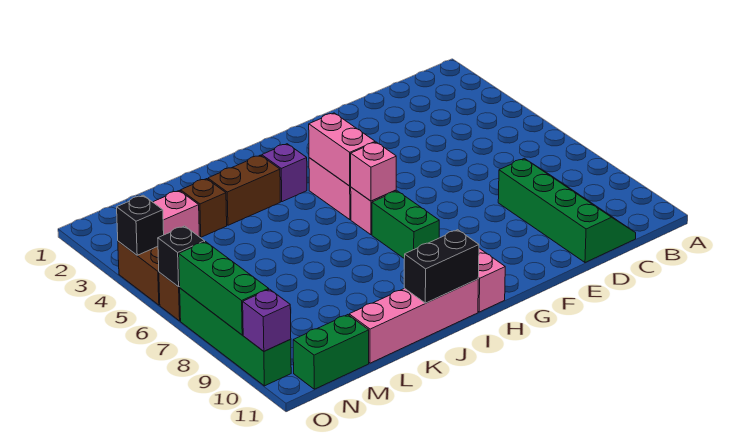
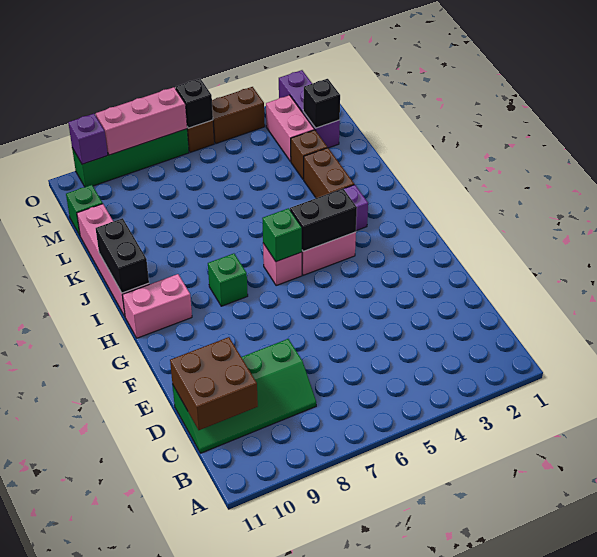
none -> brown brick C10:D11 level 2
pink brick H4:H5 level 2 -> black brick H4:H5 level 2
pink brick H6 level 2 -> green brick H6 level 2
green brick H7:H8 level 1 -> green brick H8 level 1
none -> purple brick M2:O2 level 1
green brick M11:N11 level 1 -> green brick M11 level 1
black brick O4 level 2 -> black brick M2 level 2
green brick O7:O9 level 2 -> pink brick O7:O9 level 2

